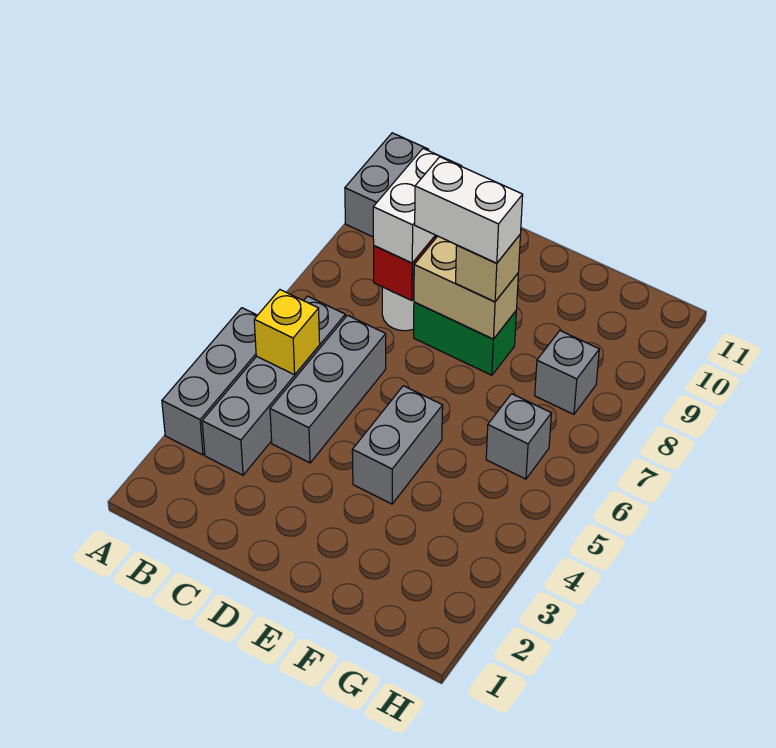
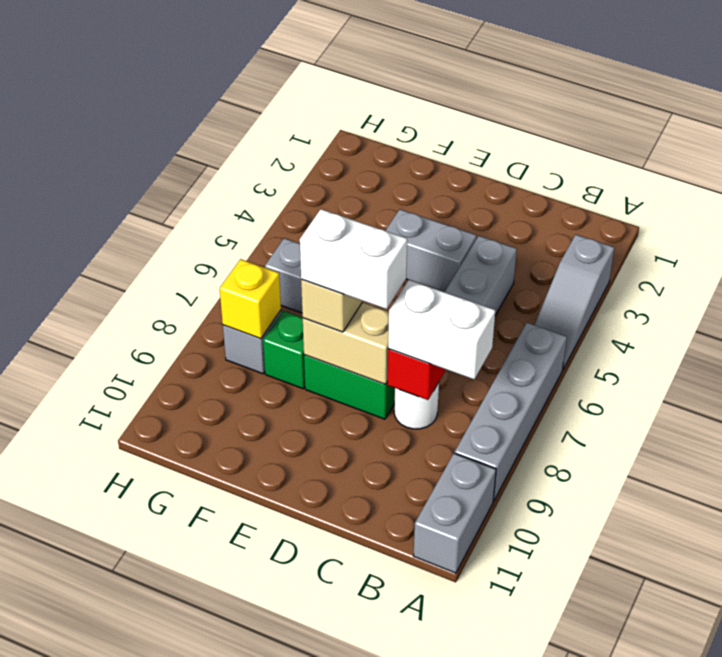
grey brick A3:A5 level 1 -> grey slope A3:A5 level 1 top 3
grey brick B3:B6 level 1 -> grey brick A6:A9 level 1
yellow brick B5 level 2 -> yellow brick G8 level 2
white brick C8:C9 level 3 -> white brick B8:C8 level 3
grey brick E4:E5 level 1 -> grey brick D4:E4 level 1
none -> green brick F8 level 1

